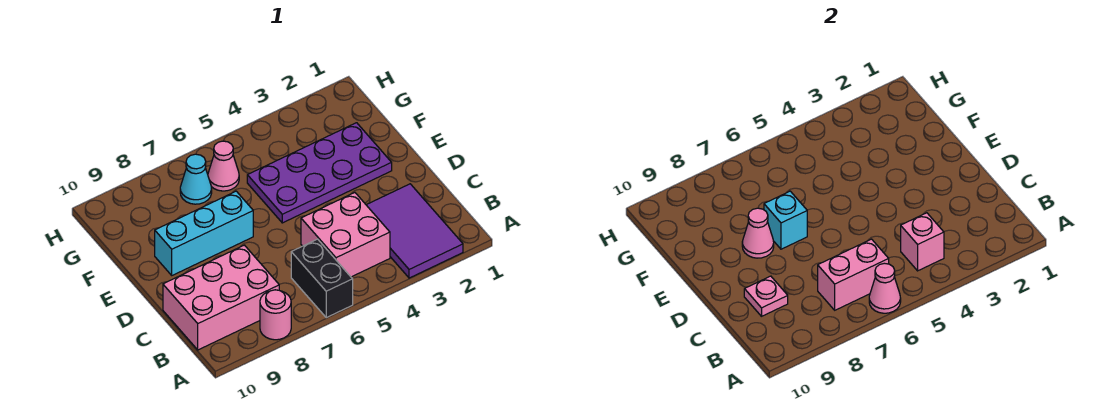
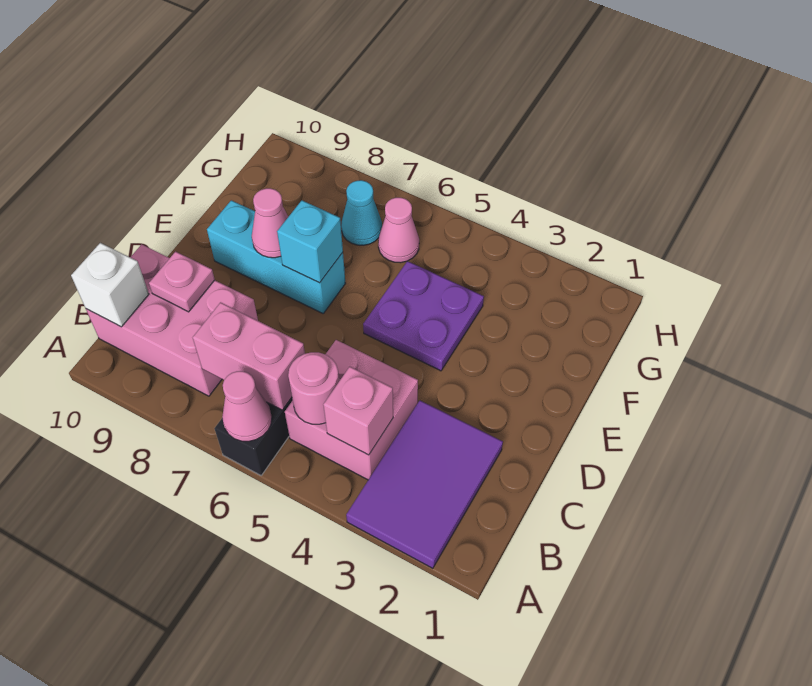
pink round brick A8 level 1 -> pink round brick B5 level 2
none -> white brick B10 level 2
purple plate E2:F5 level 1 -> purple plate E4:F5 level 1

